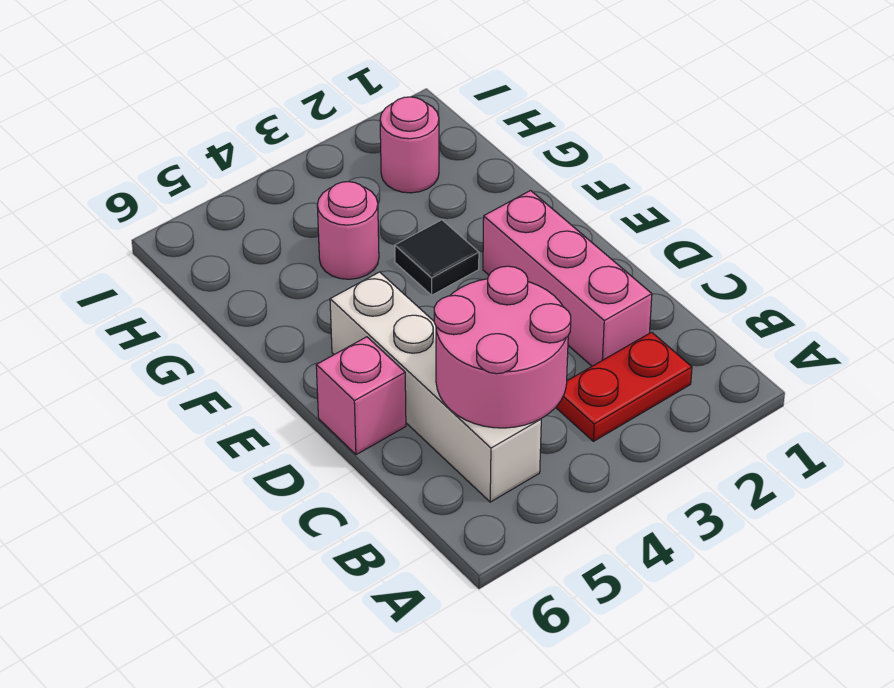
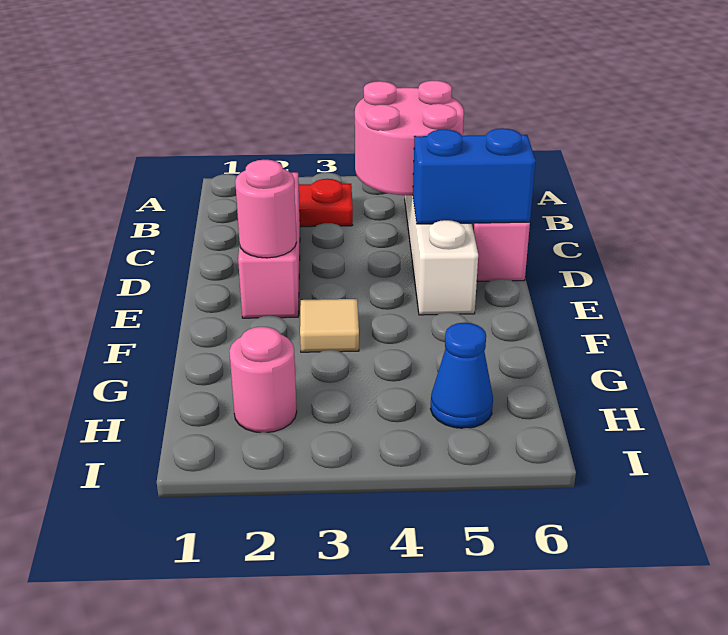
none -> blue brick D5:D6 level 2
black tile F3 level 1 -> tan tile F3 level 1
pink round brick G4 level 1 -> pink round brick E2 level 2
none -> blue cone H5 level 1

